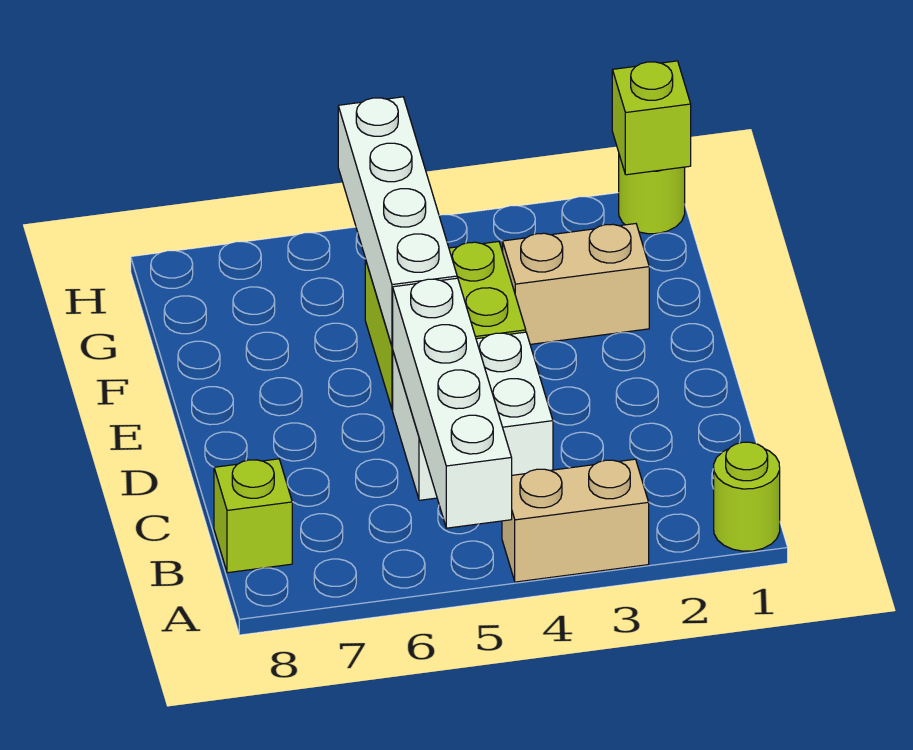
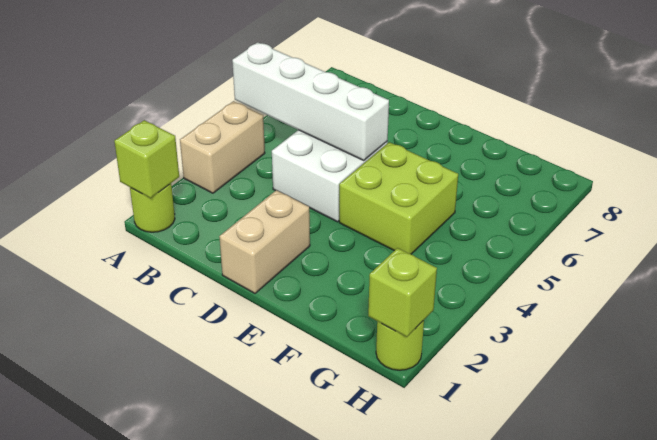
lime brick B8 level 1 -> lime brick A1 level 2
white brick E5:H5 level 2 -> none
tan brick F2:F3 level 1 -> tan brick D1:D2 level 1

